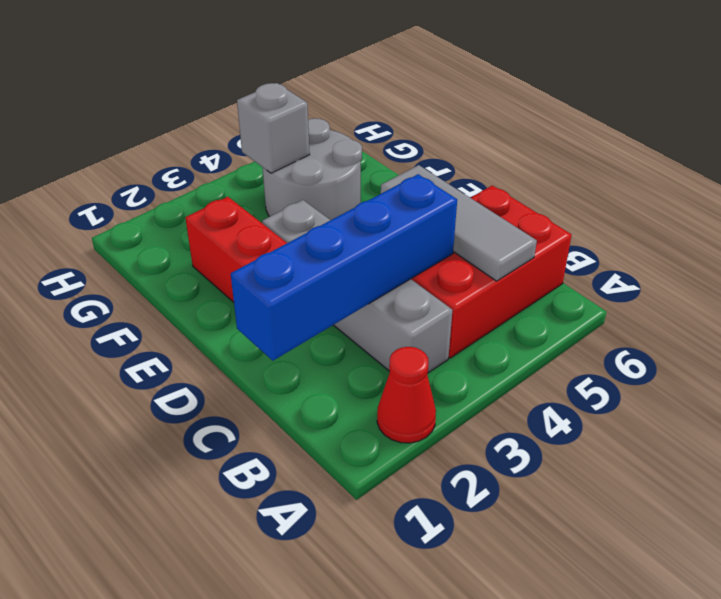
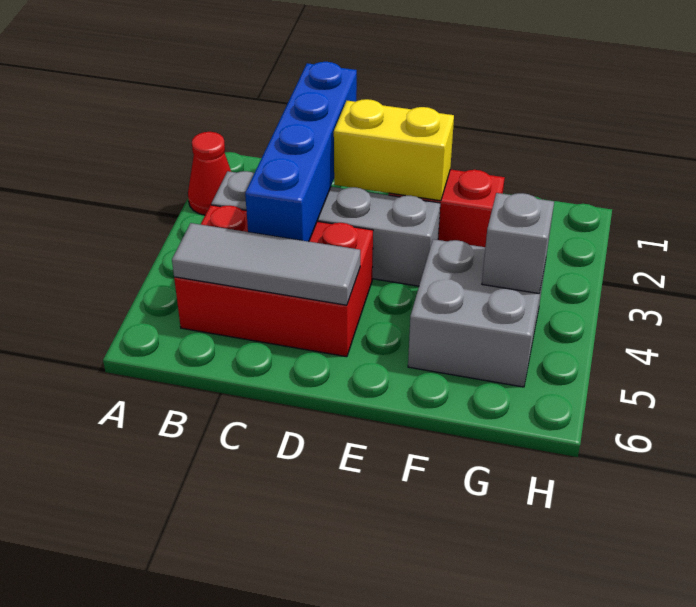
red brick B4:C6 level 1 -> red brick B4:D5 level 1
none -> yellow brick D2:E2 level 2
grey round brick F4:G5 level 1 -> grey brick F4:G5 level 1

